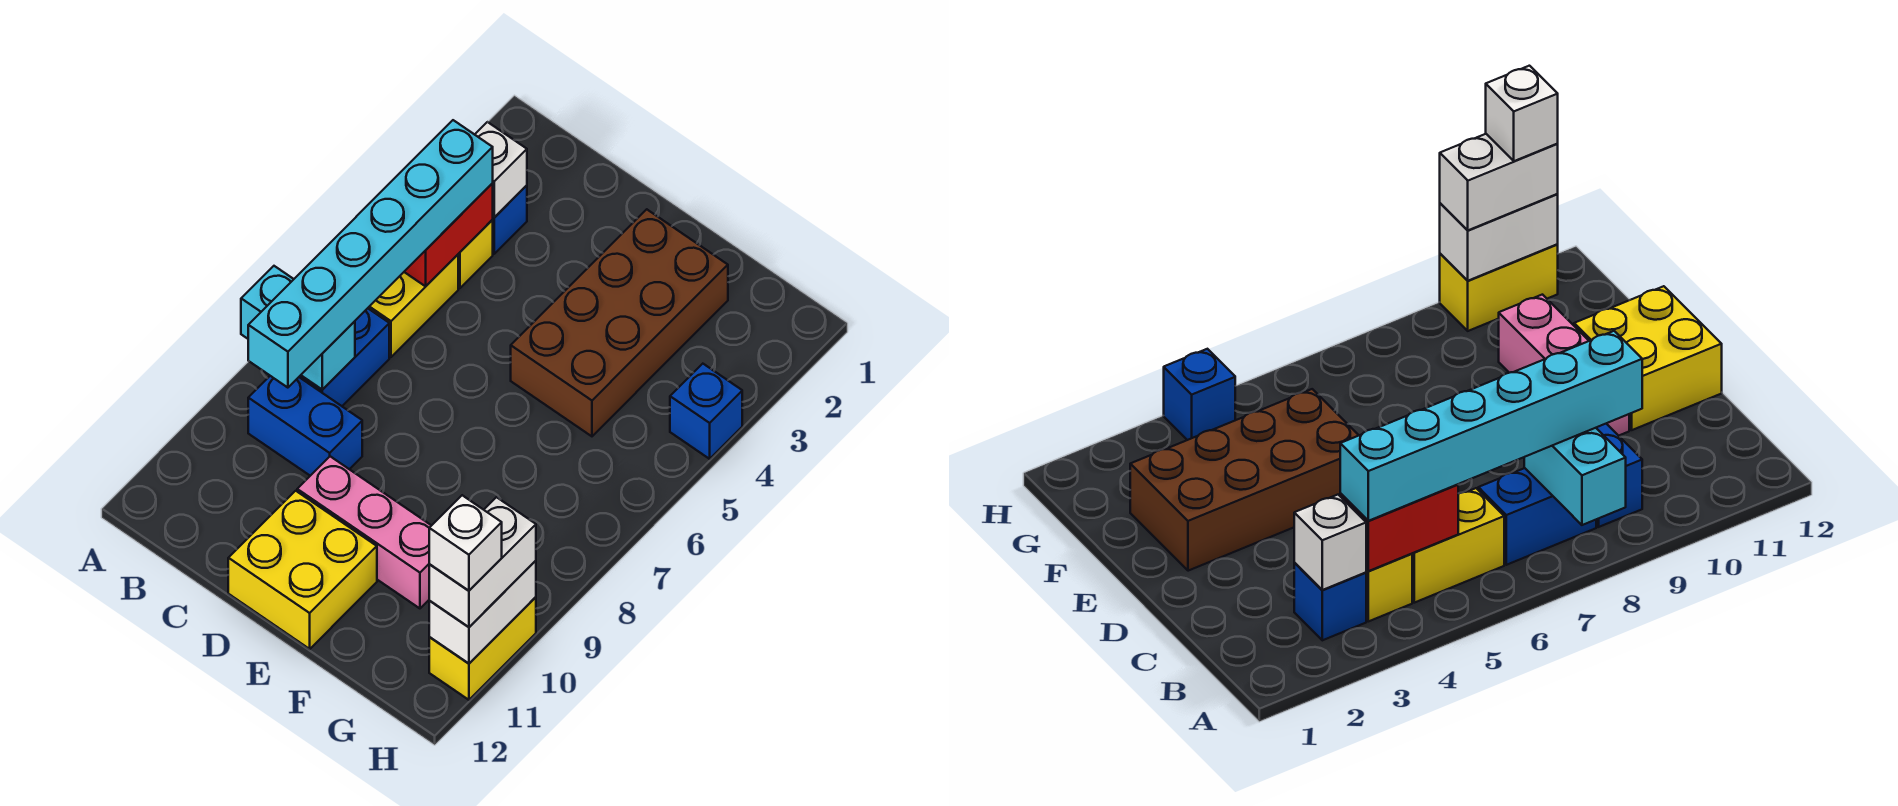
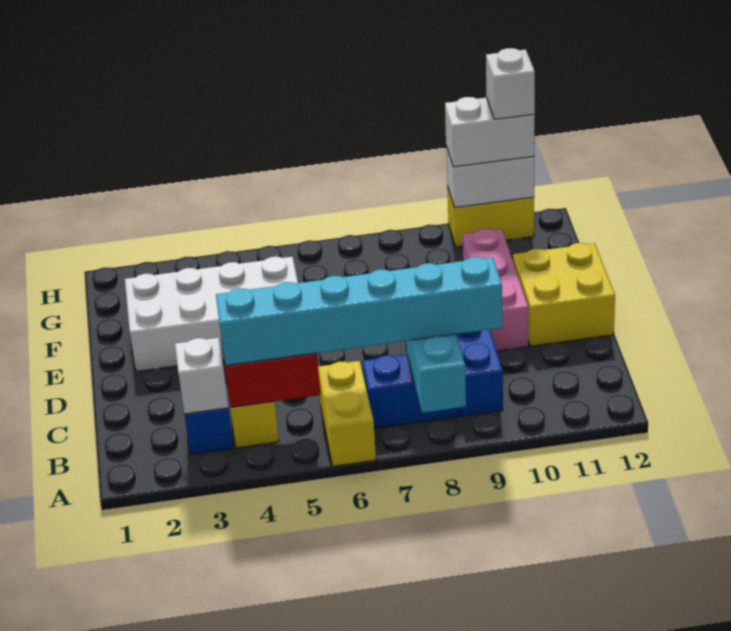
yellow brick B5:B6 level 1 -> yellow brick A6:B6 level 1
brown brick E2:F5 level 1 -> white brick E2:F5 level 1
blue brick H4 level 1 -> none

